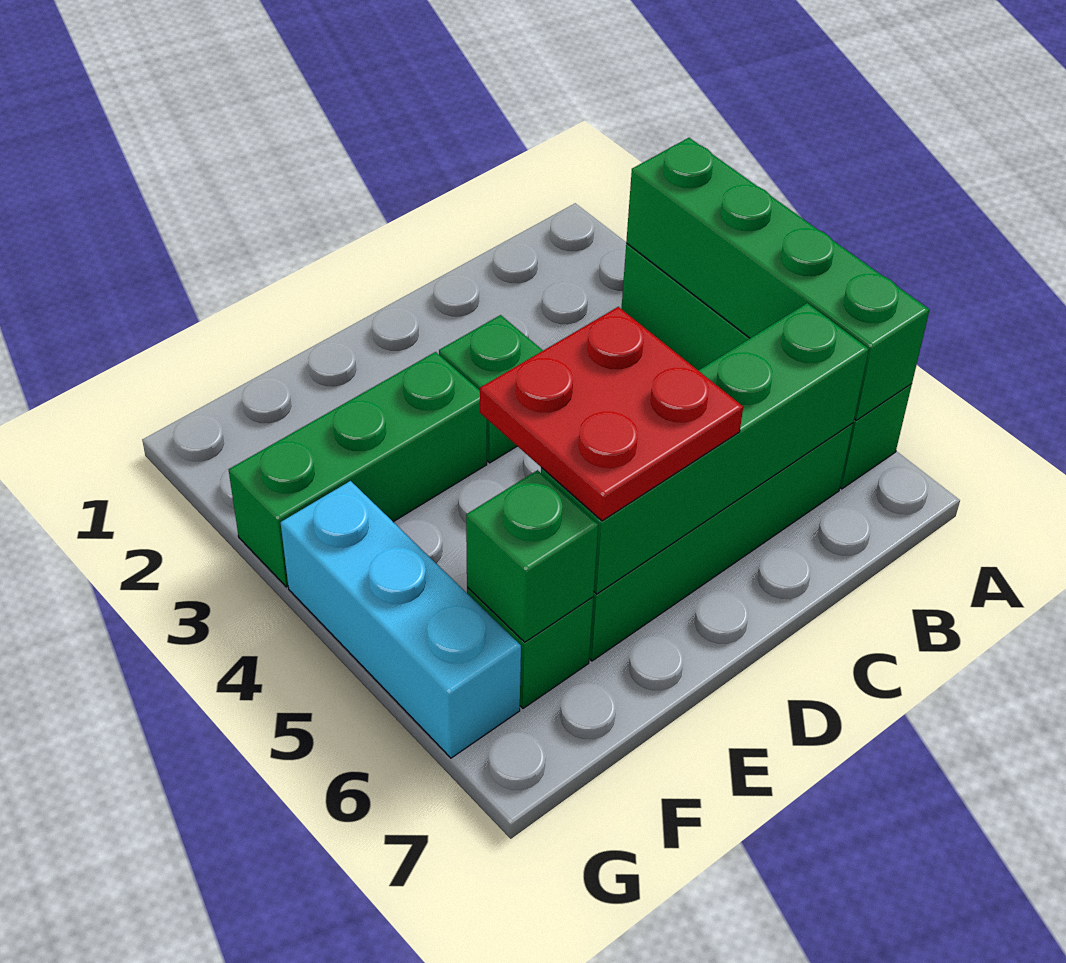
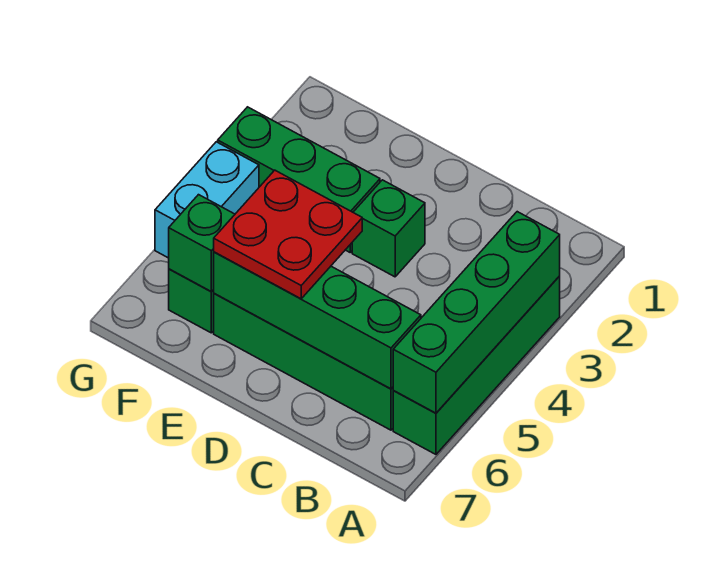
cyan brick G4:G6 level 1 -> cyan brick G4:G5 level 1

